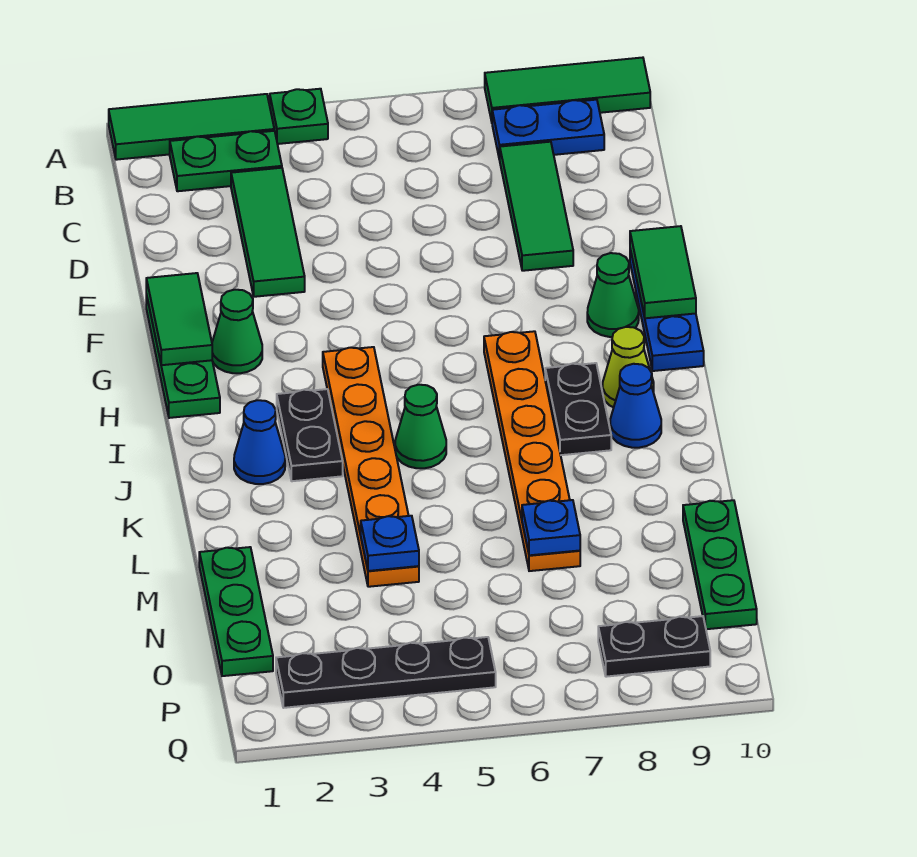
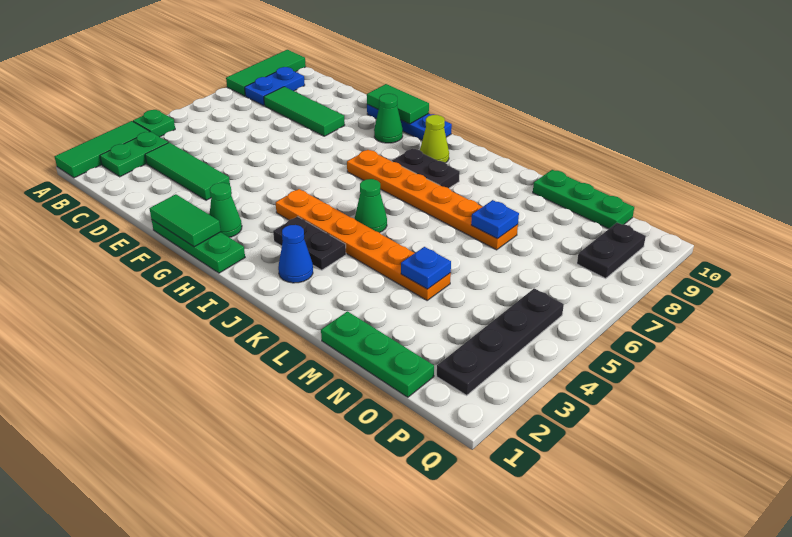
blue cone J9 level 1 -> none

